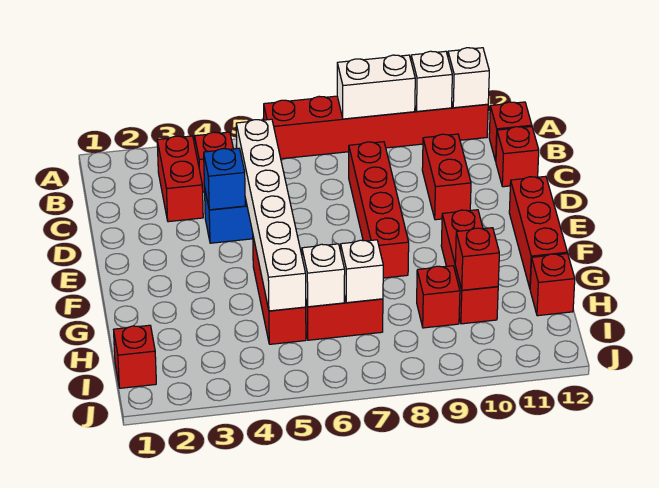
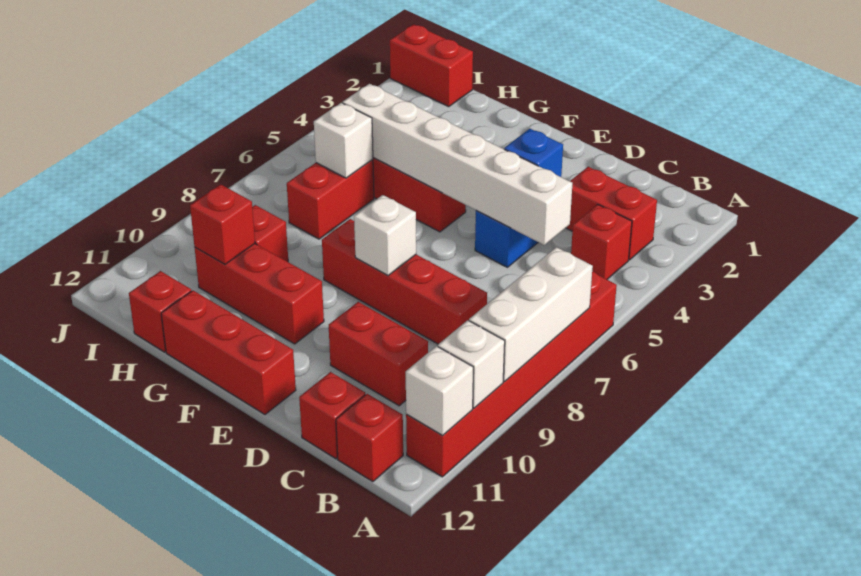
white brick A8:A9 level 2 -> white brick A7:A9 level 2
white brick H7 level 2 -> white brick E8 level 2
red brick I1 level 1 -> red brick I1:J1 level 1

